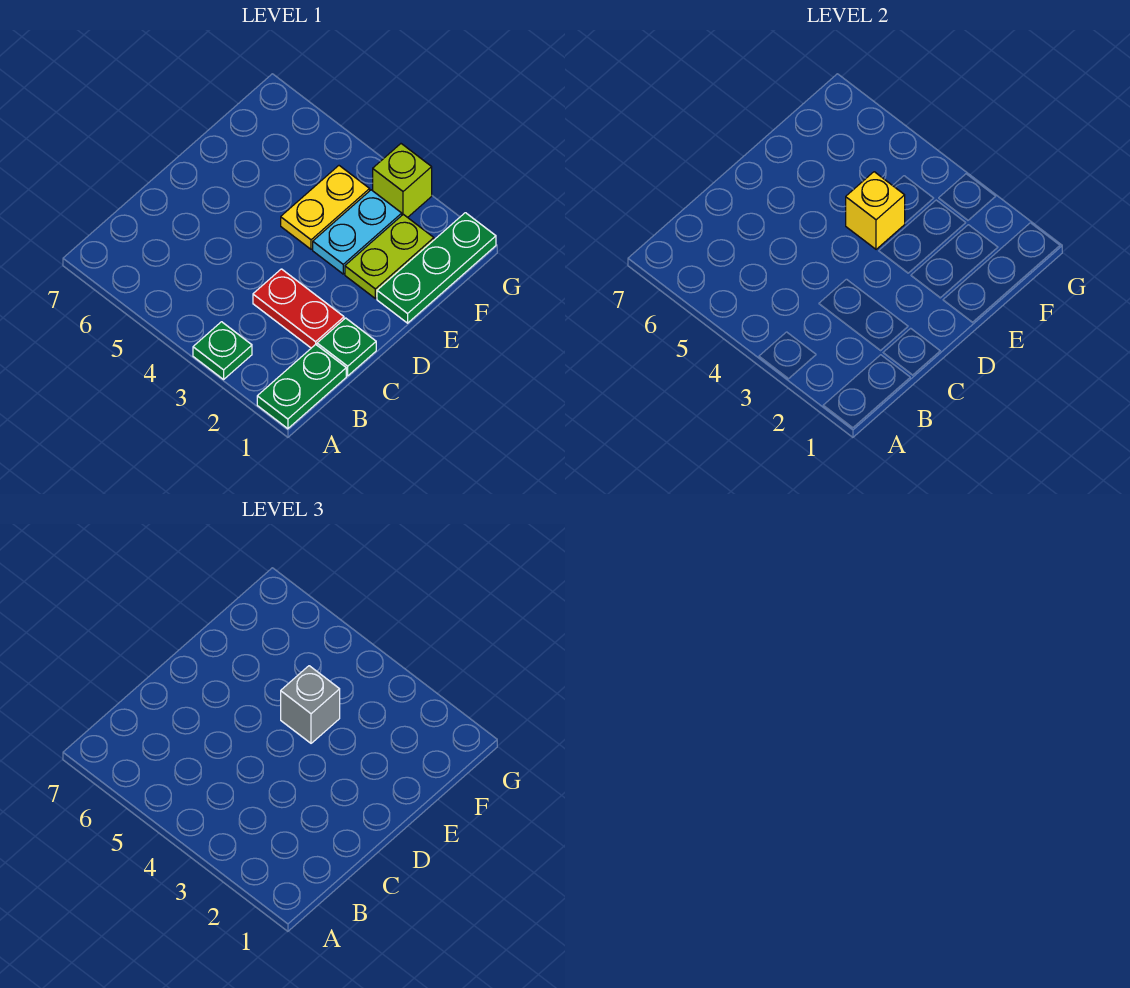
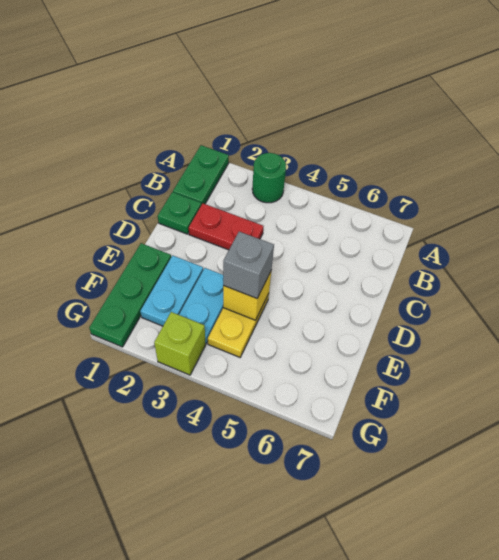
green plate A3 level 1 -> green round brick A3 level 1
lime plate E2:F2 level 1 -> cyan plate E2:F2 level 1

